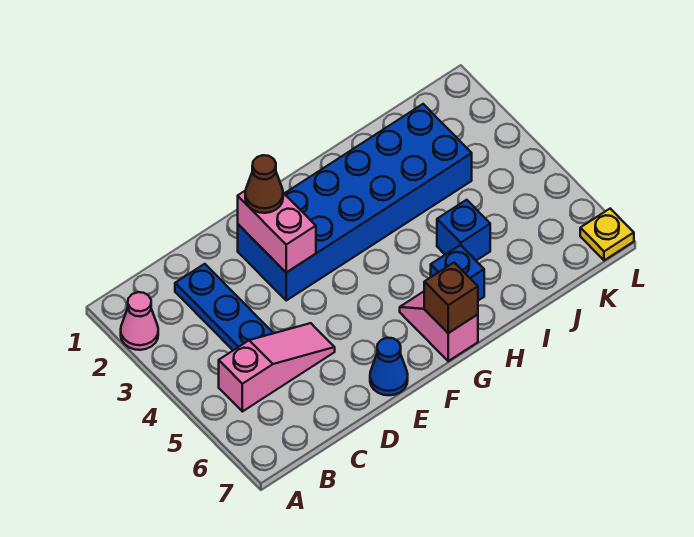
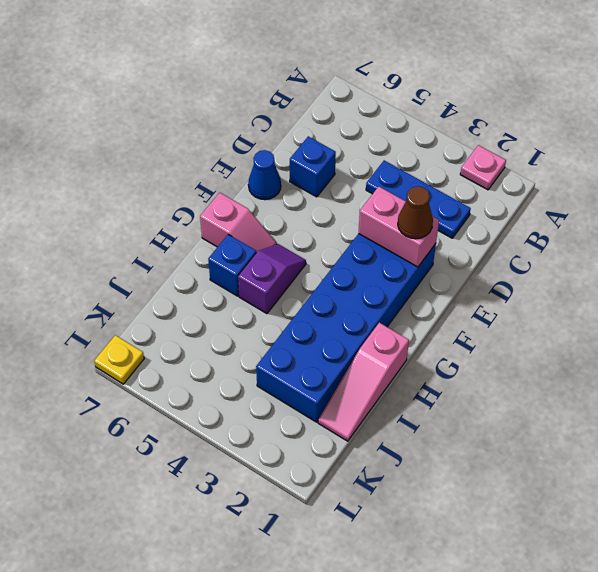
pink cone A2 level 1 -> pink plate A2 level 1
pink slope B5:D5 level 1 top B -> pink slope H1:J1 level 1 top H
none -> purple slope G5:H5 level 1 top H
brown brick G7 level 2 -> none
blue brick I5 level 1 -> blue brick D6 level 1

